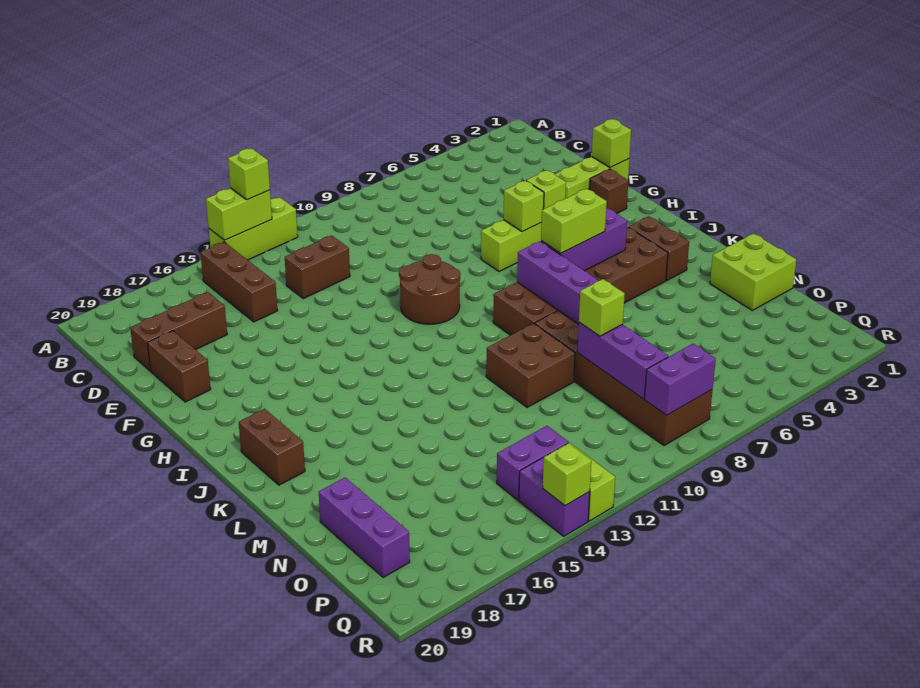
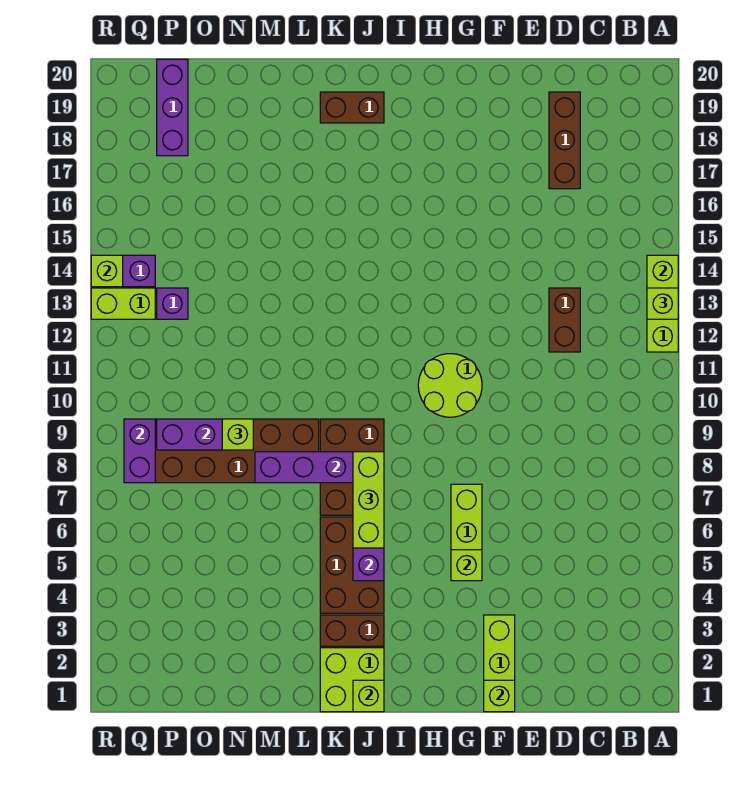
brown brick B15:D15 level 1 -> none
brown brick E19:F19 level 1 -> none
brown brick G2 level 1 -> none
lime brick G6 level 2 -> lime brick J1 level 2
brown round brick G10:H11 level 1 -> lime round brick G10:H11 level 1
lime brick J6:J7 level 3 -> lime brick J6:J8 level 3
brown brick L10:M11 level 1 -> none
lime brick M1:N2 level 1 -> lime brick J1:K2 level 1
purple brick N19:P19 level 1 -> purple brick P18:P20 level 1
purple brick P13:P14 level 1 -> purple brick P13 level 1

